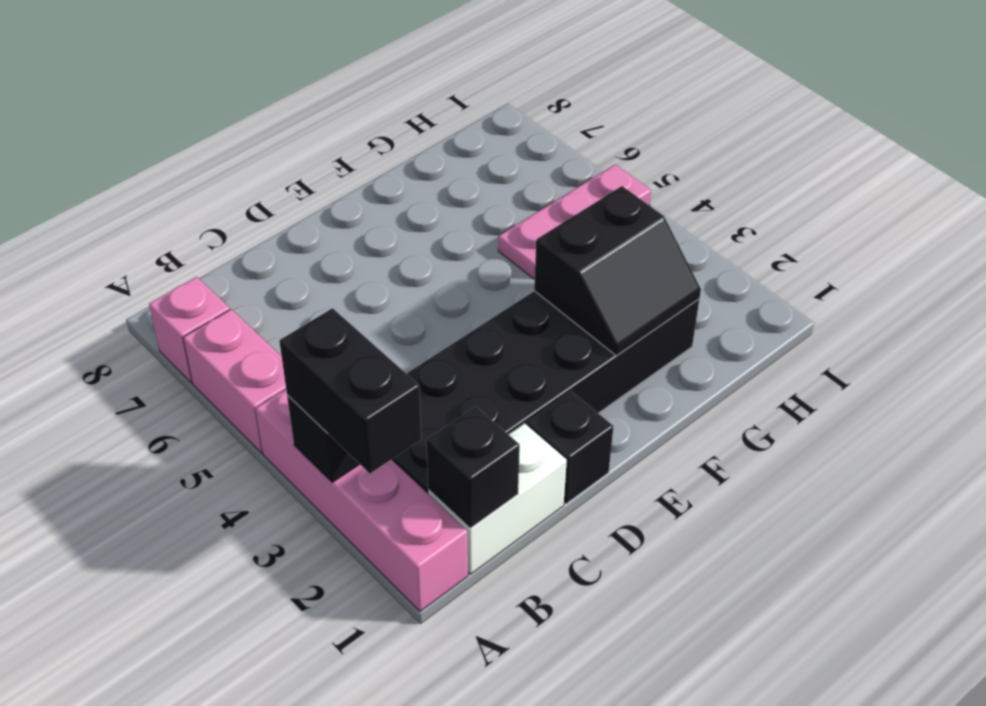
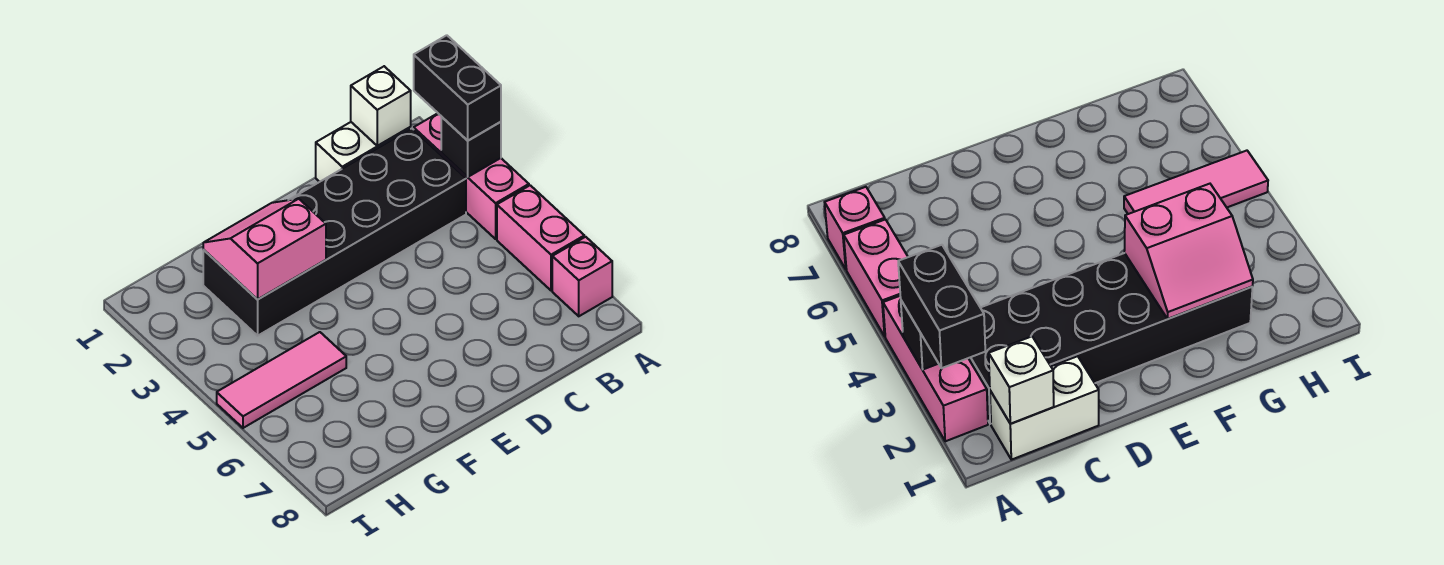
pink brick A1:A4 level 1 -> pink brick A2:A4 level 1
black brick B1 level 2 -> white brick B1 level 2
black brick D1 level 1 -> none
black slope F2:G3 level 2 top 3 -> pink slope F2:G3 level 2 top 3
pink plate G5:I5 level 1 -> pink tile G5:I5 level 1

